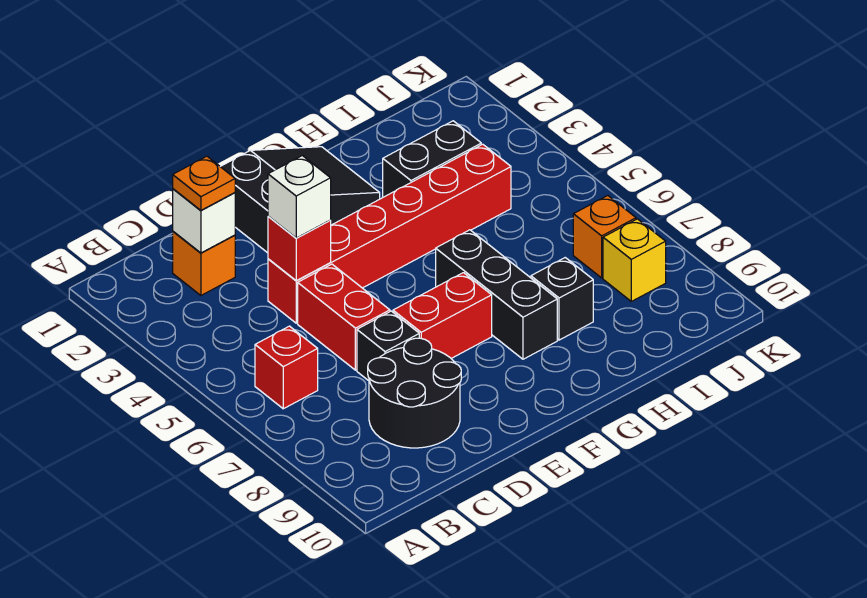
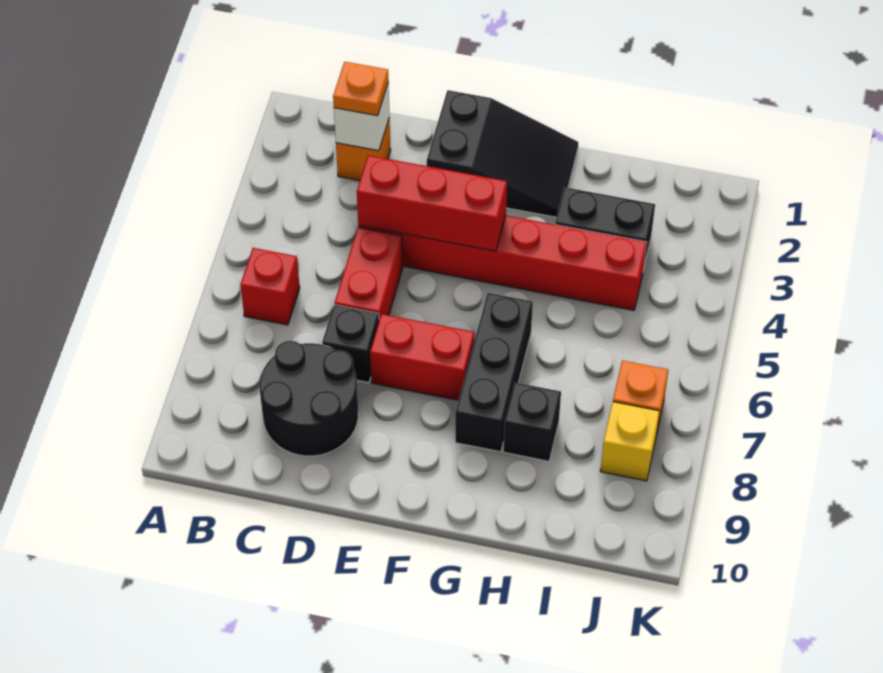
red brick D4 level 2 -> red brick D4:F4 level 2
white brick D4 level 3 -> none

